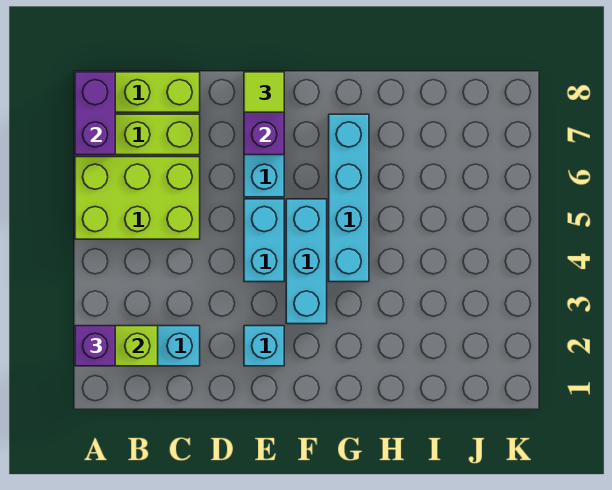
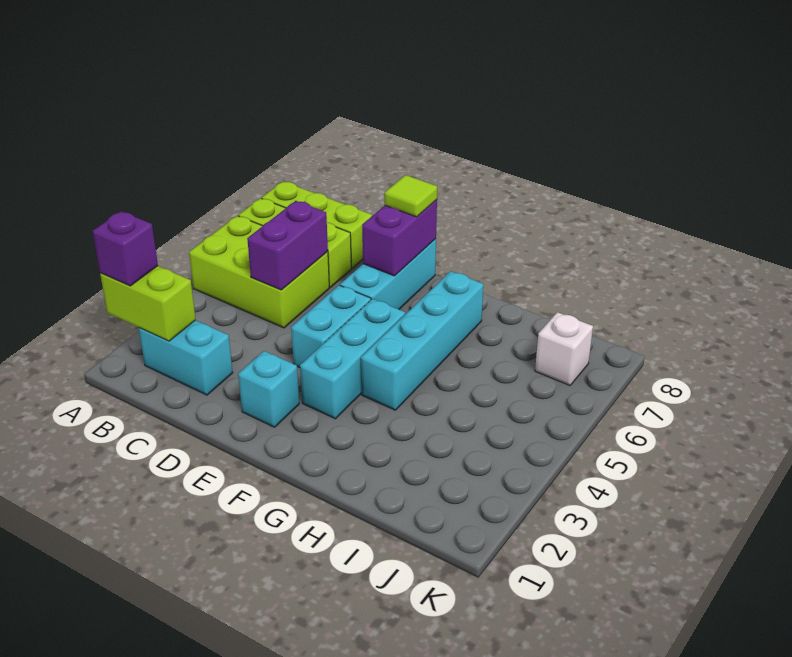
purple brick A7:A8 level 2 -> purple brick C5:C6 level 2
none -> white brick J7 level 1

